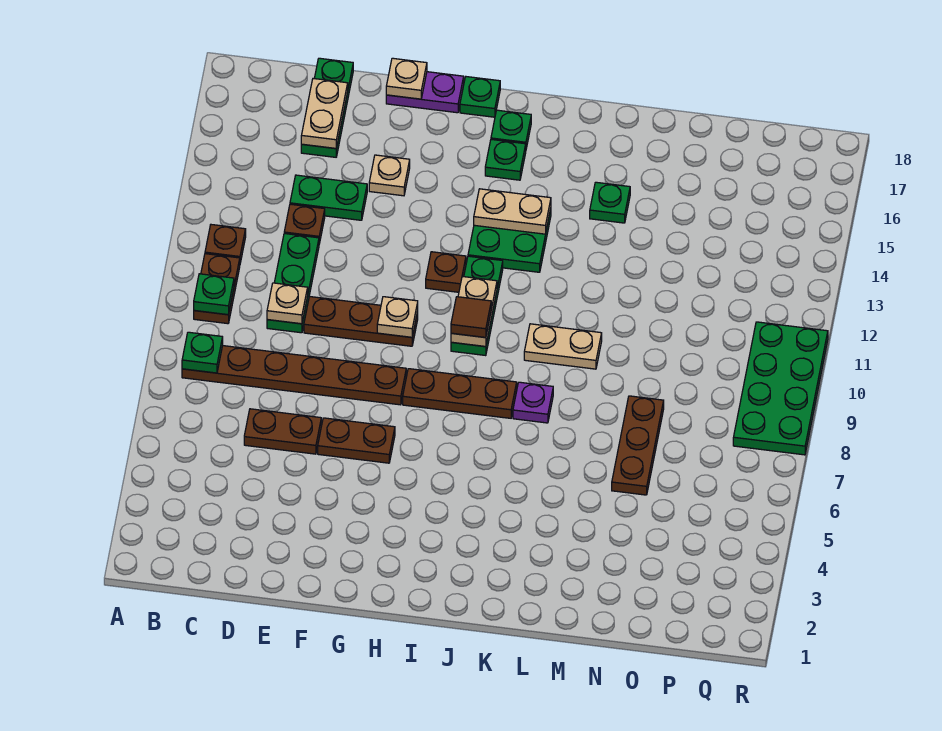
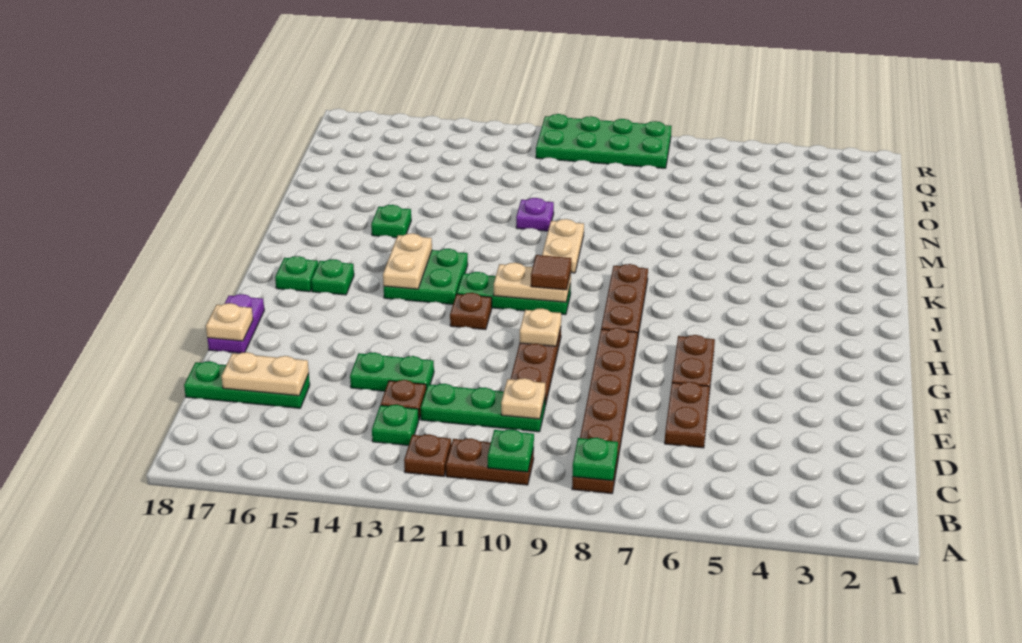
green plate D14:E14 level 1 -> green plate E13:E14 level 1
tan plate F15 level 1 -> none
green plate H18 level 1 -> green plate C13 level 1
purple plate K8 level 1 -> purple plate M11 level 1
brown plate N6:N8 level 1 -> none

